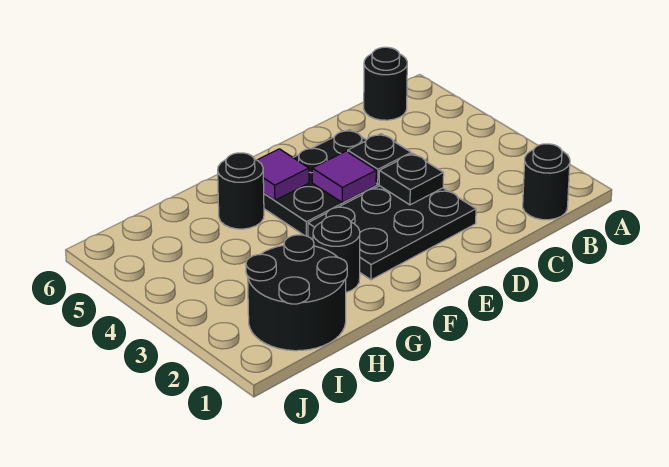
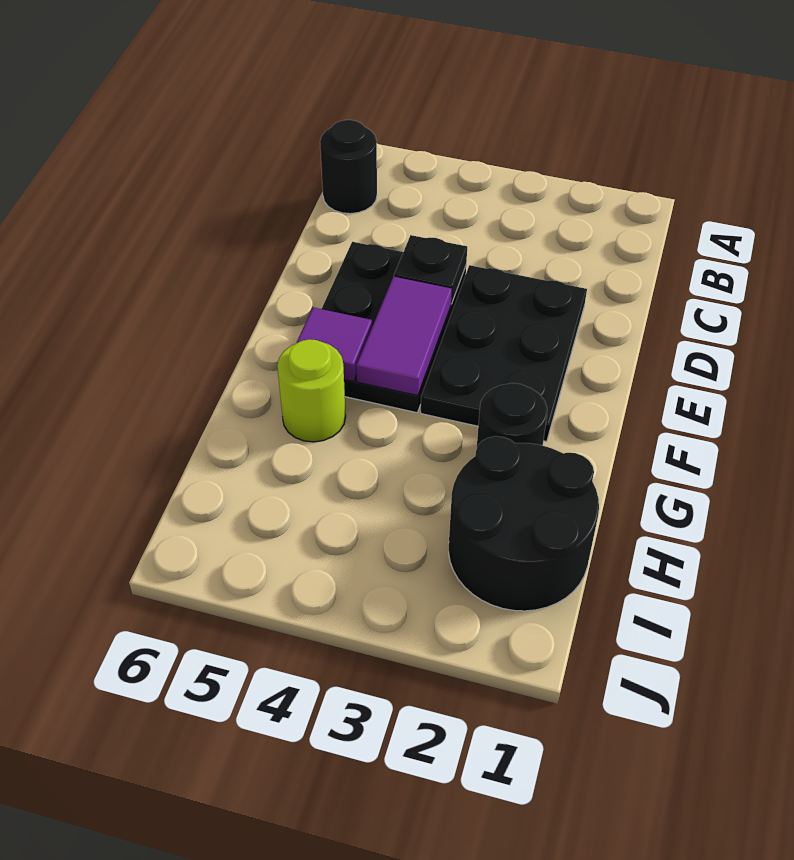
black round brick B1 level 1 -> none
black plate D3 level 2 -> none
purple tile E4 level 2 -> purple tile E4:F4 level 2
black round brick G5 level 1 -> lime round brick G5 level 1

